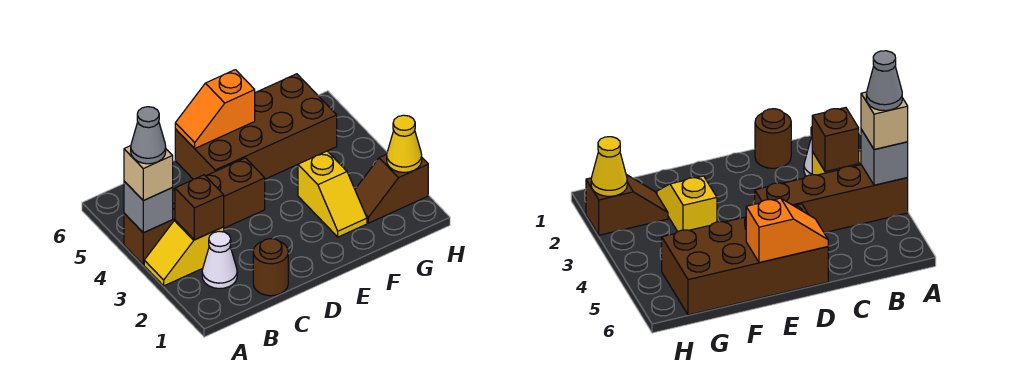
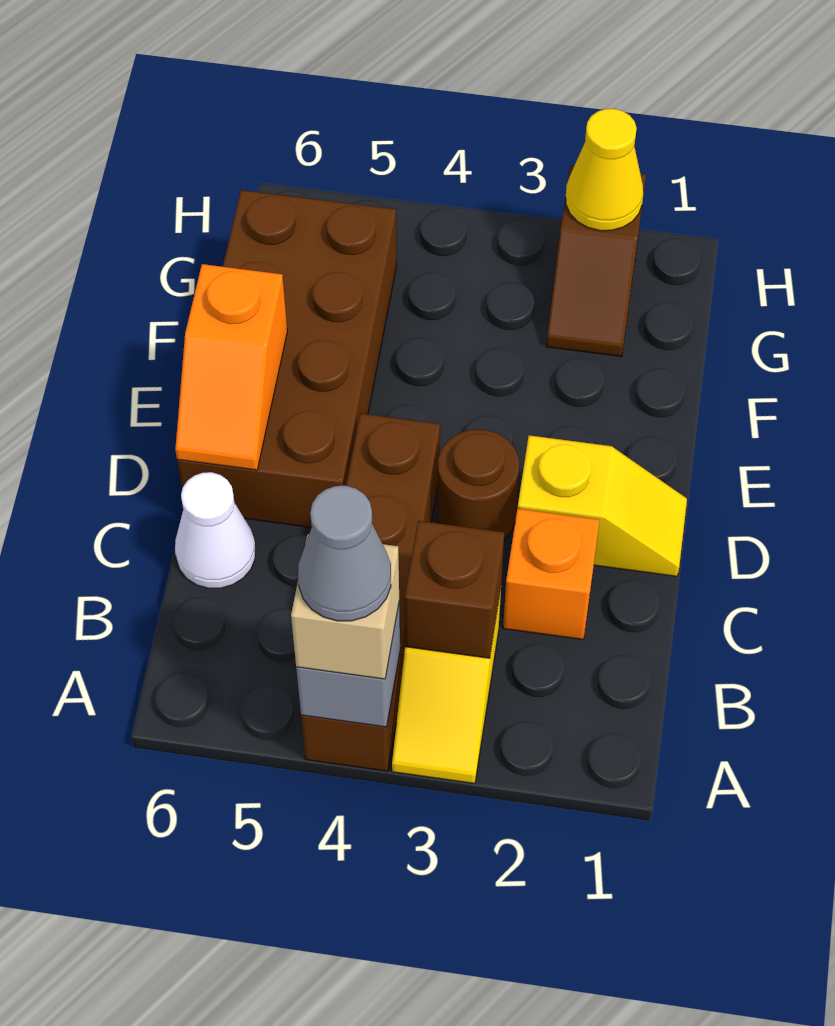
white cone B2 level 1 -> white cone C6 level 1
brown round brick C1 level 1 -> brown round brick D3 level 1
none -> orange brick C2 level 1
yellow slope F2:F3 level 1 top 3 -> yellow slope D1:D2 level 1 top 2

